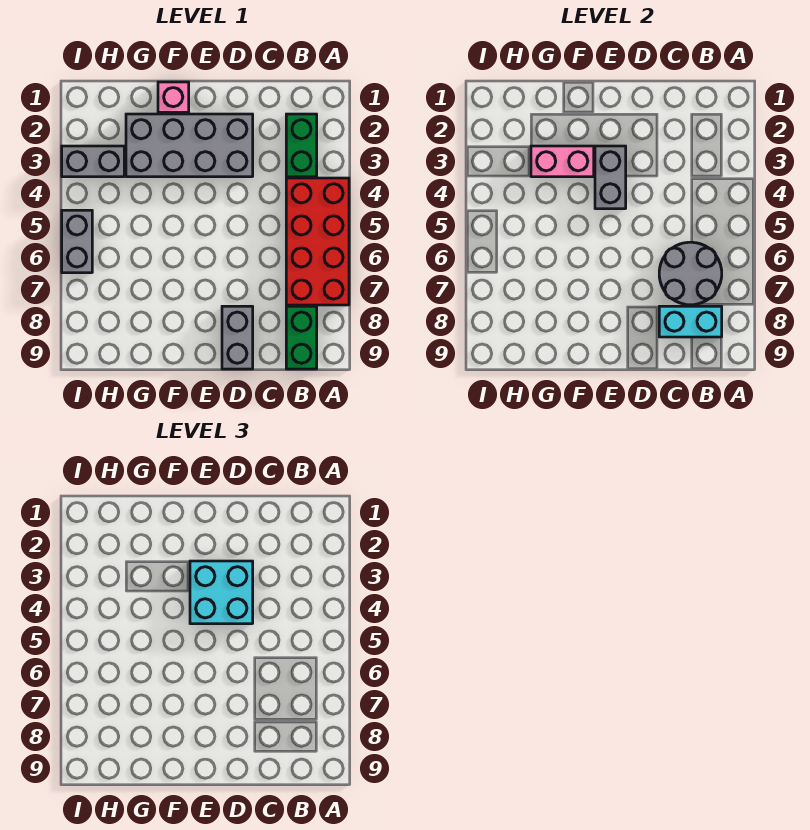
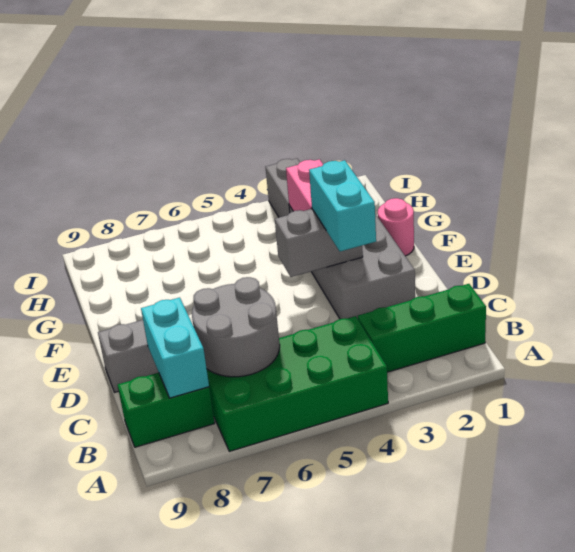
red brick A4:B7 level 1 -> green brick A4:B7 level 1
green brick B2:B3 level 1 -> green brick B1:B3 level 1
cyan brick D3:E4 level 3 -> cyan brick D3:E3 level 3
pink brick F1 level 1 -> pink round brick F1 level 1
grey brick I5:I6 level 1 -> none

